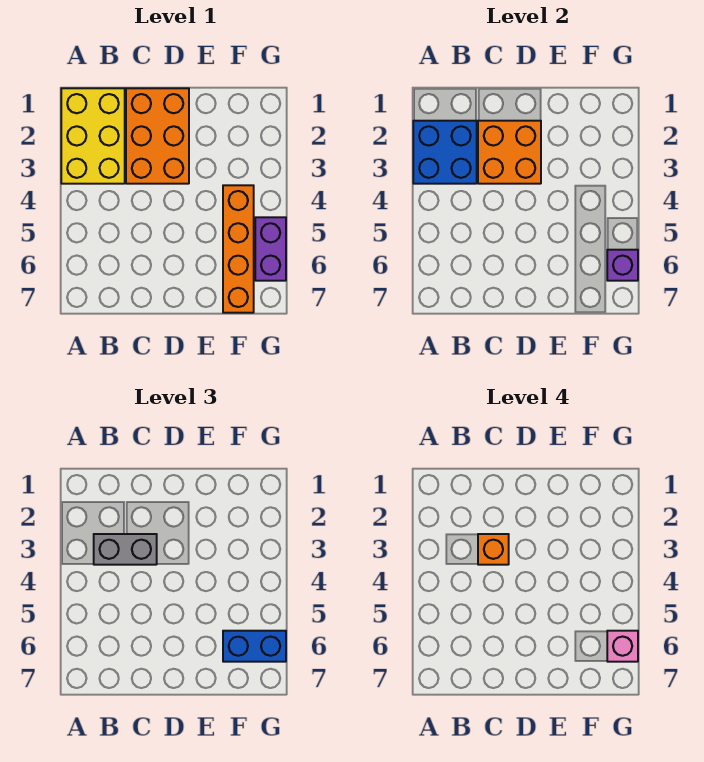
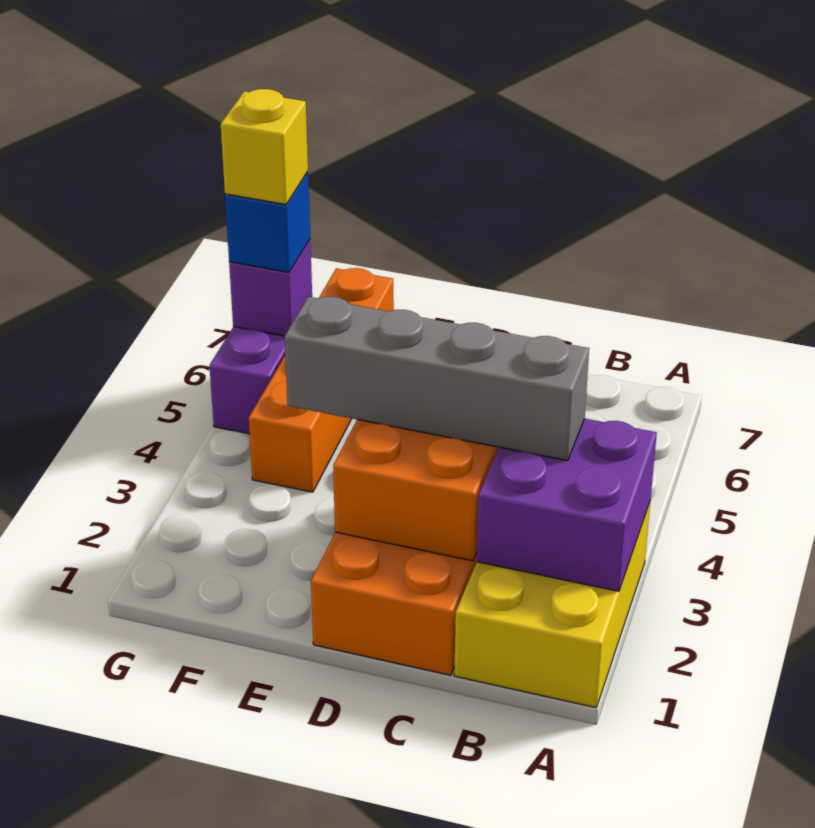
blue brick A2:B3 level 2 -> purple brick A2:B3 level 2
grey brick B3:C3 level 3 -> grey brick B3:E3 level 3
orange brick C3 level 4 -> none
blue brick F6:G6 level 3 -> blue brick G6 level 3
pink brick G6 level 4 -> yellow brick G6 level 4

